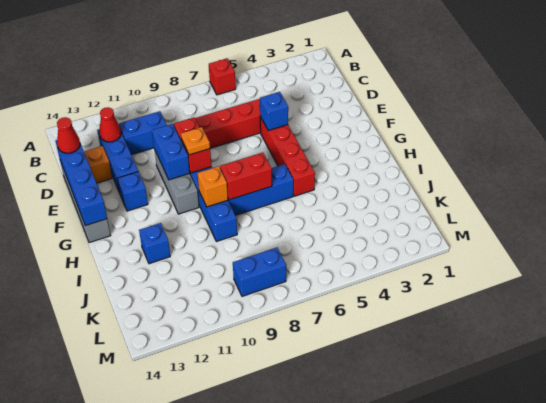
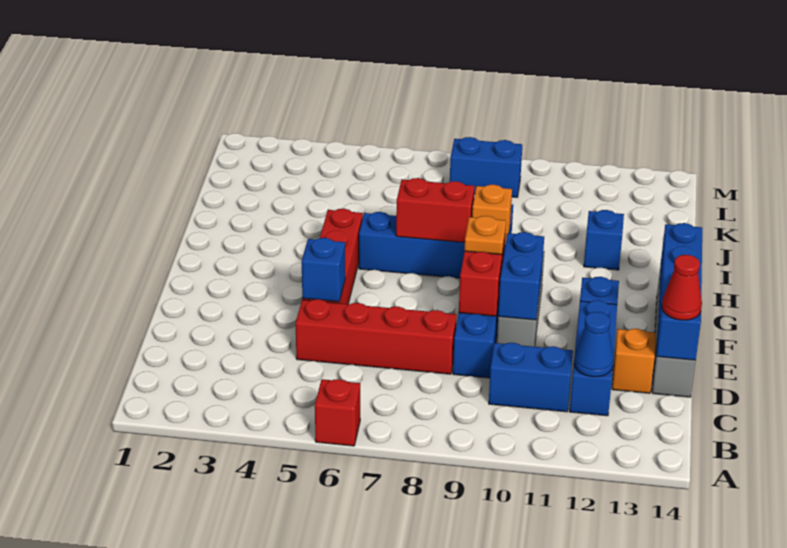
red cone C12 level 2 -> blue cone C12 level 2

